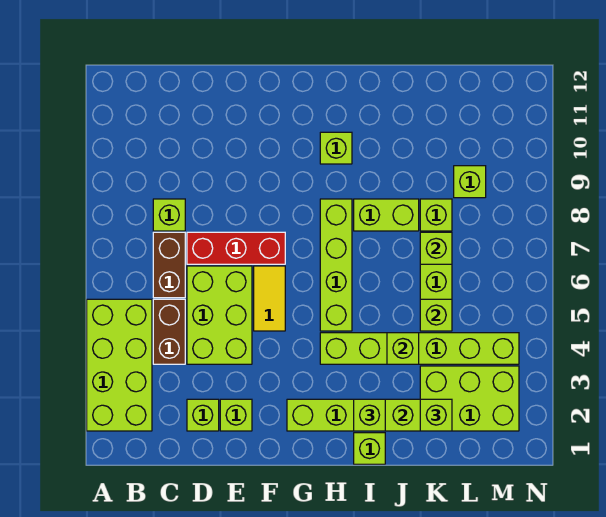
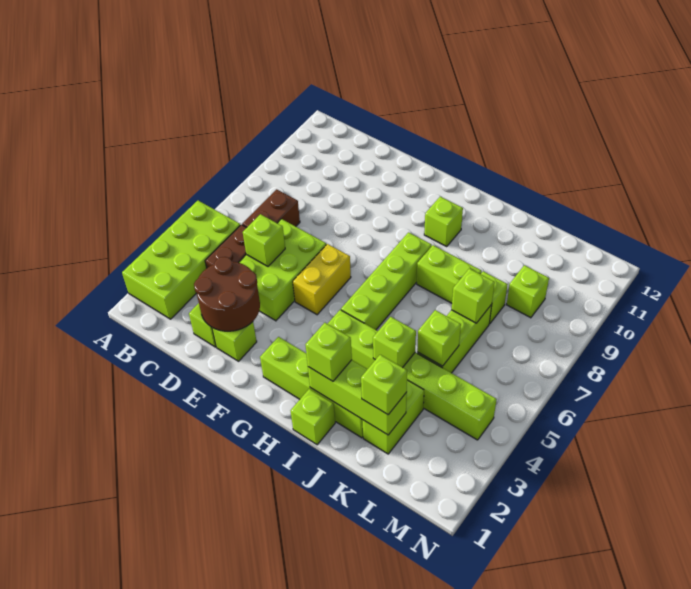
lime brick C8 level 1 -> lime brick D5 level 2
none -> brown round brick D2:E3 level 2
red brick D7:F7 level 1 -> none
yellow tile F5:F6 level 1 -> yellow brick F5:F6 level 1
lime brick K2:M3 level 1 -> lime brick K2:K3 level 1

